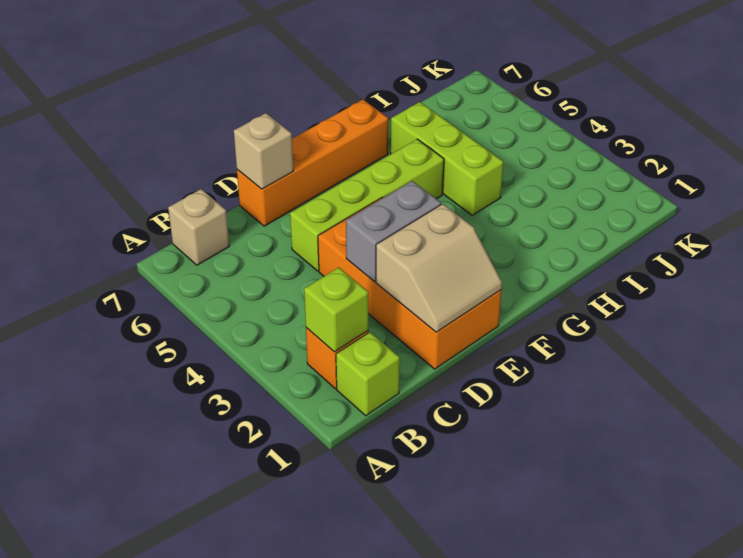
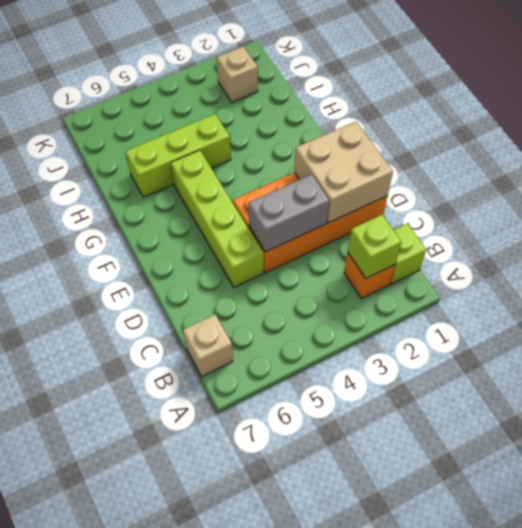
tan slope D1:E2 level 2 top 2 -> tan brick D1:E2 level 2
grey brick D3:E3 level 2 -> grey brick D3:D4 level 2
orange brick D7:G7 level 1 -> none
tan brick D7 level 2 -> tan brick J2 level 1

